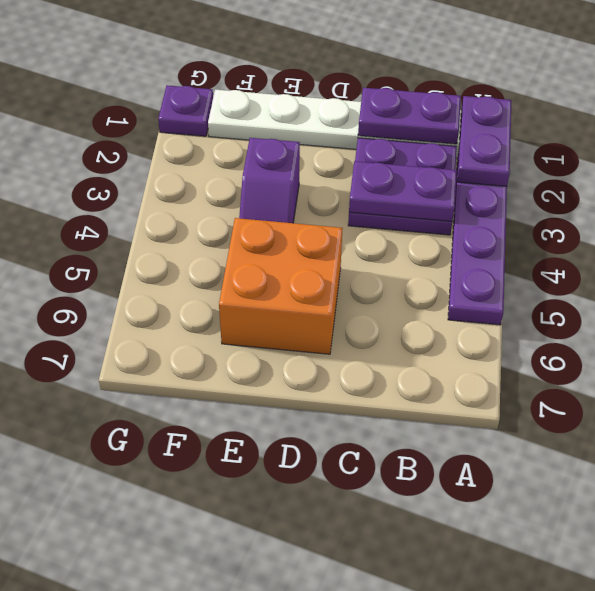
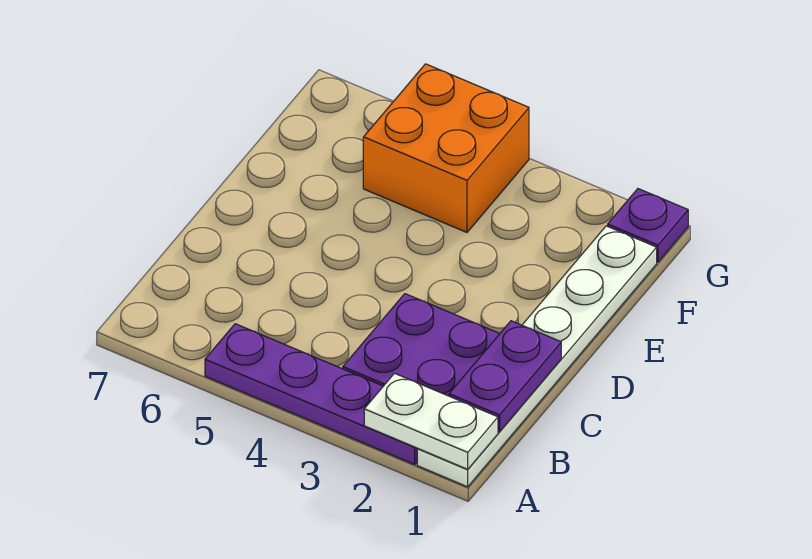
purple plate A1:A2 level 2 -> white plate A1:A2 level 2
purple plate B3:C3 level 2 -> none
orange brick D5:E6 level 1 -> orange brick F4:G5 level 1
purple slope E3:E4 level 1 top 3 -> none

